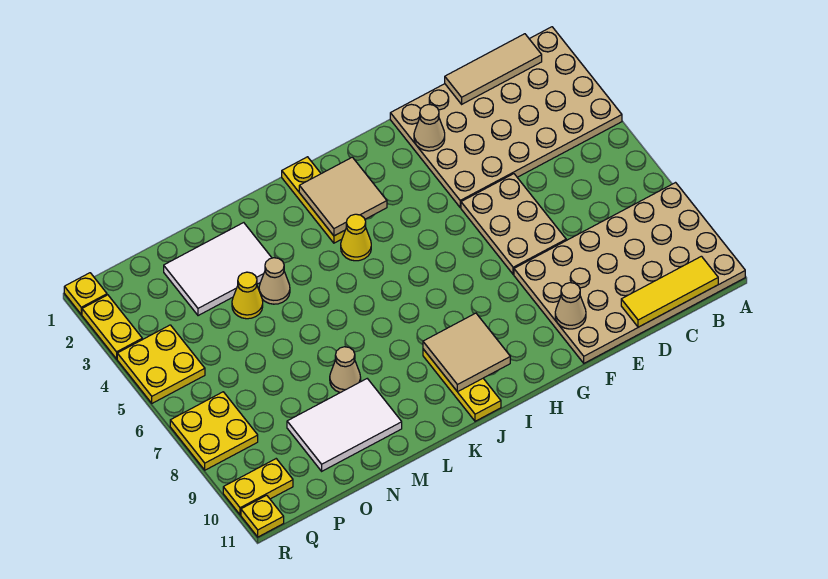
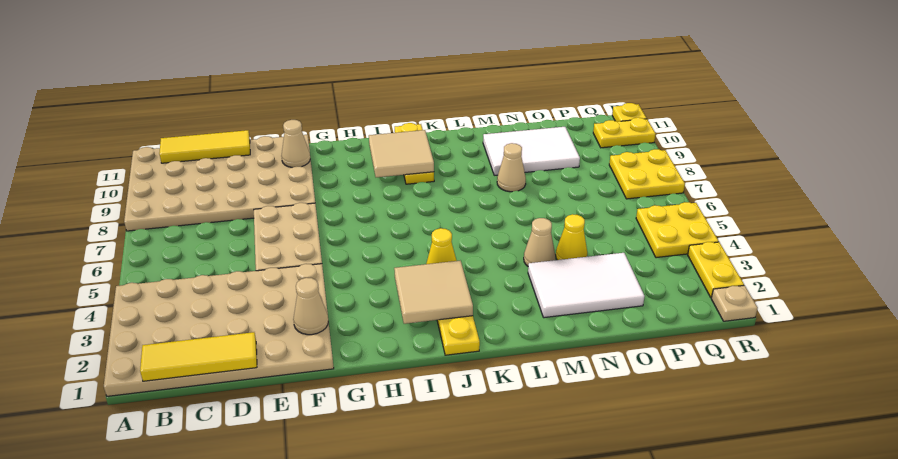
tan tile B1:D1 level 2 -> yellow tile B1:D1 level 2
yellow plate R1 level 1 -> tan plate R1 level 1

